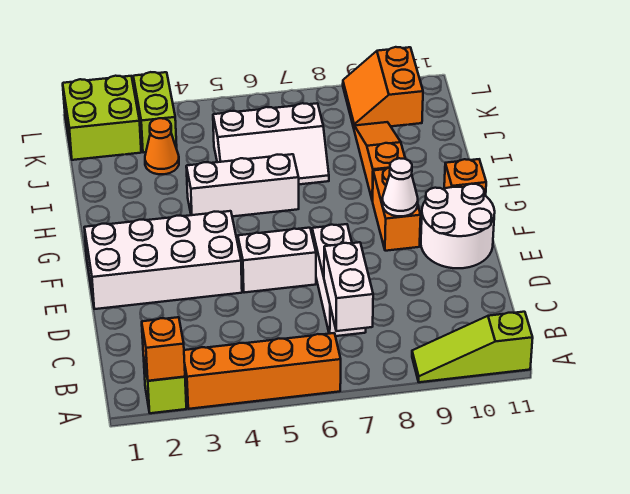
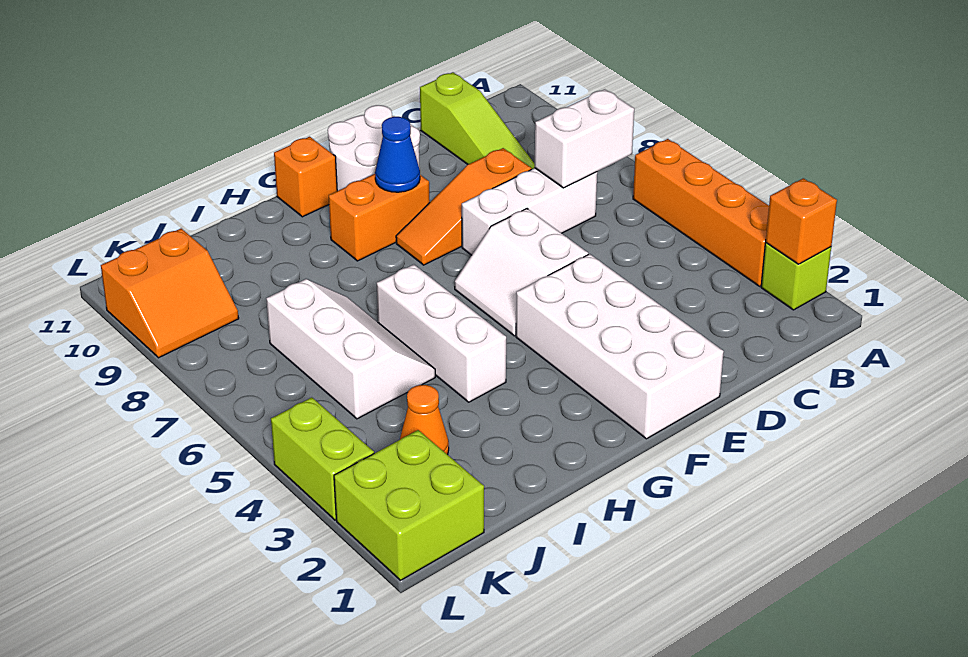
lime slope A9:A11 level 1 top 11 -> lime slope C9:C11 level 1 top 11
white cone F9 level 2 -> blue cone F9 level 2
orange slope H9:J9 level 1 top H -> orange slope D8:F8 level 1 top D
lime brick K3:L3 level 1 -> lime brick L3:L4 level 1

